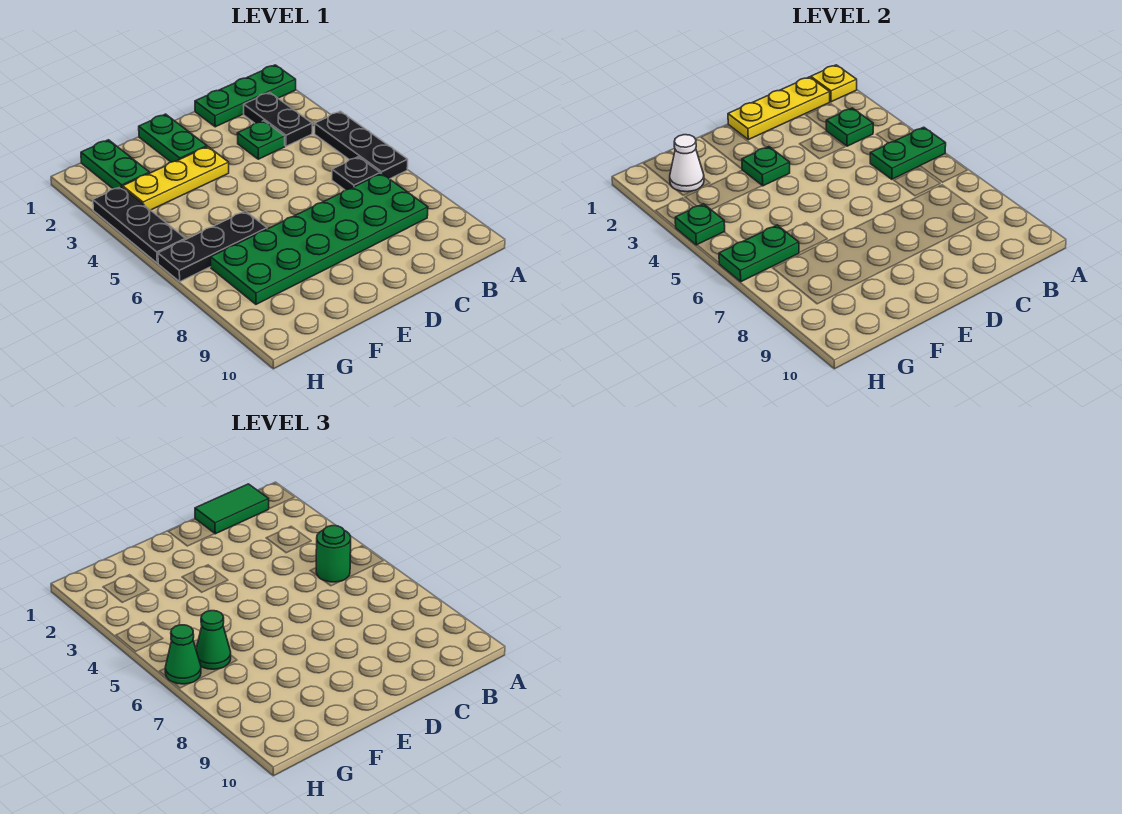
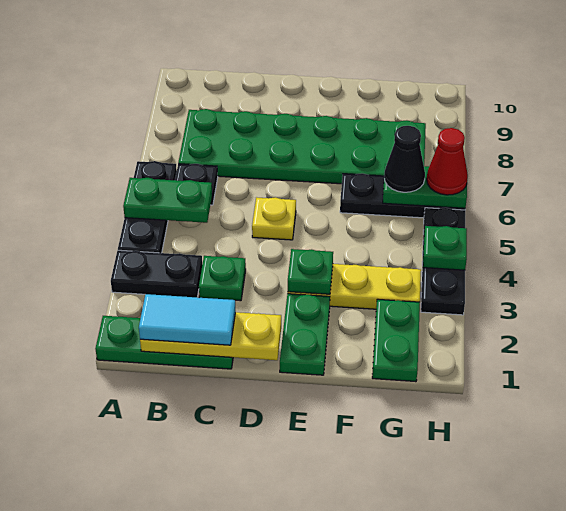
yellow plate A1 level 2 -> yellow plate D5 level 1
green tile B1:C1 level 3 -> cyan tile B1:C1 level 3
black plate B2:B3 level 1 -> black plate A3:B3 level 1
green plate B3 level 2 -> none
green round brick B5 level 3 -> none
white cone G2 level 2 -> none
green cone G6 level 3 -> black cone G6 level 3
green cone H6 level 3 -> red cone H6 level 3

